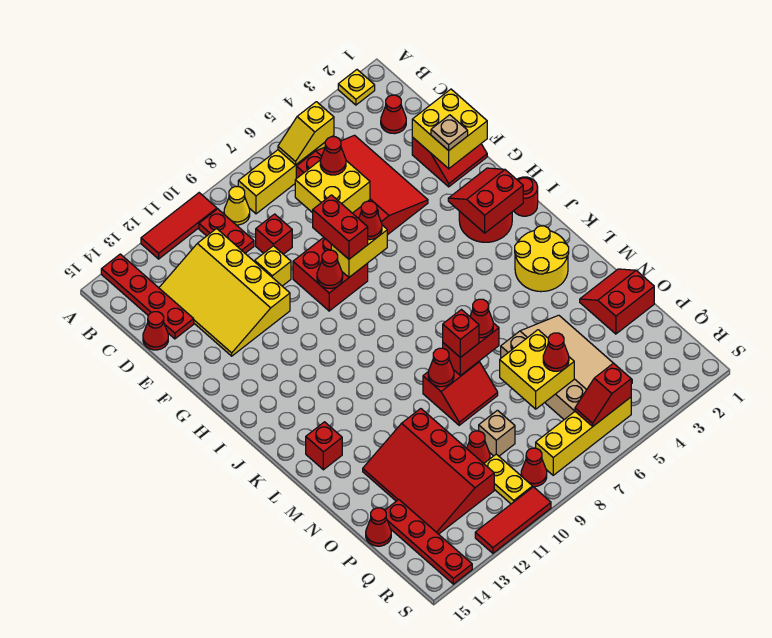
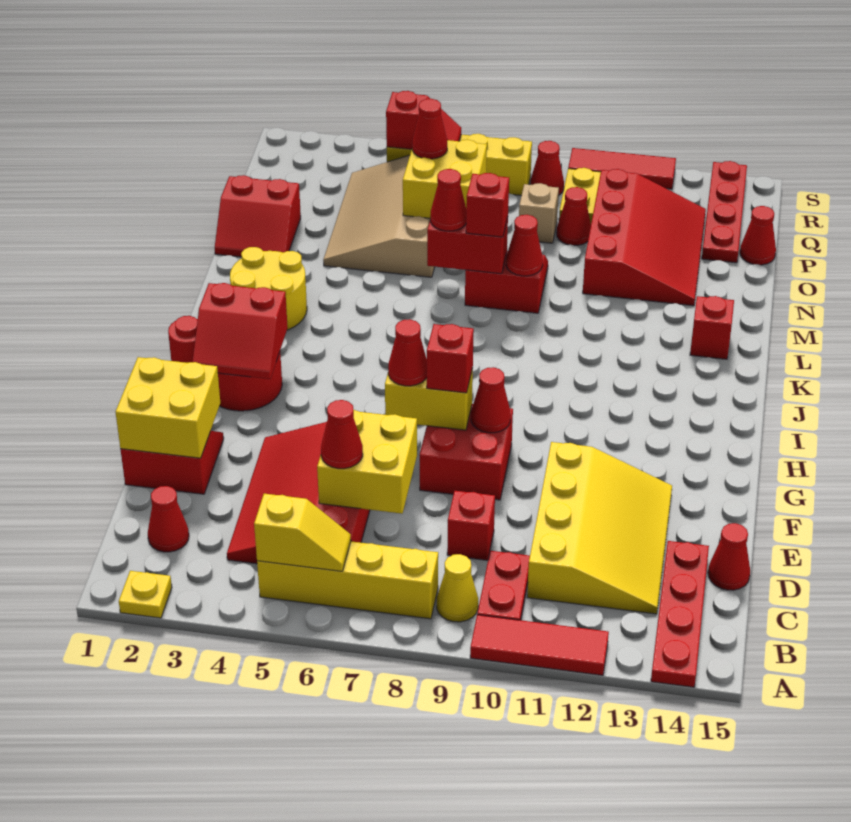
yellow brick E10 level 1 -> none
tan plate F2 level 3 -> none
red brick F8:G8 level 3 -> red brick G8 level 3

